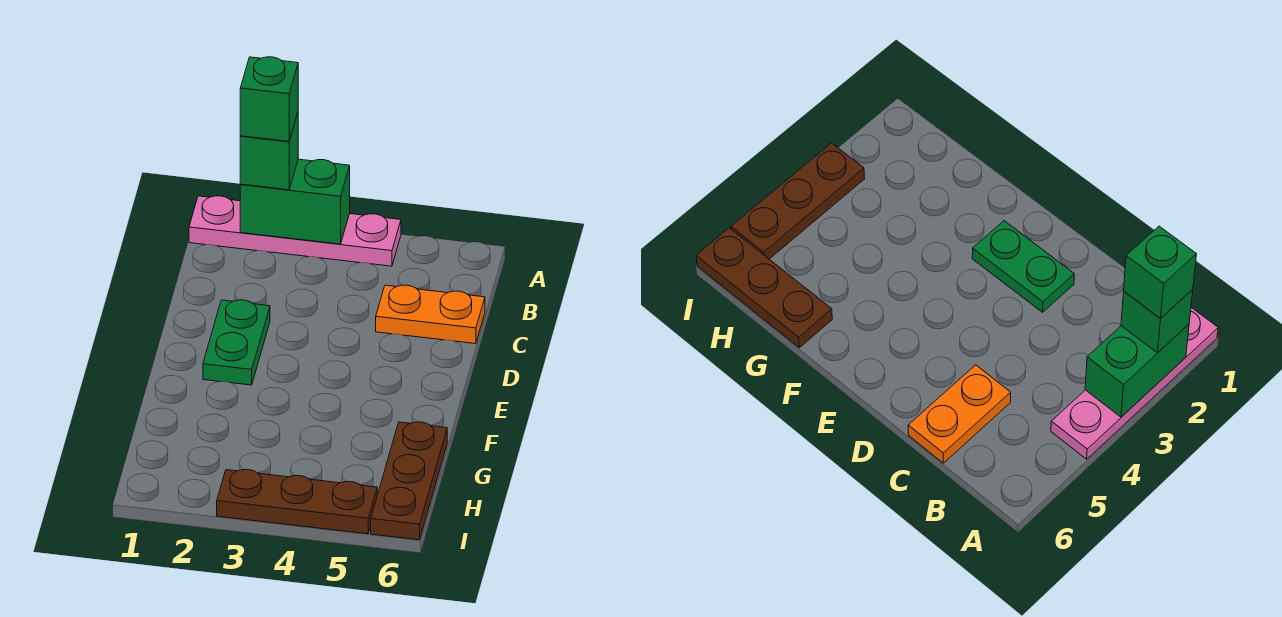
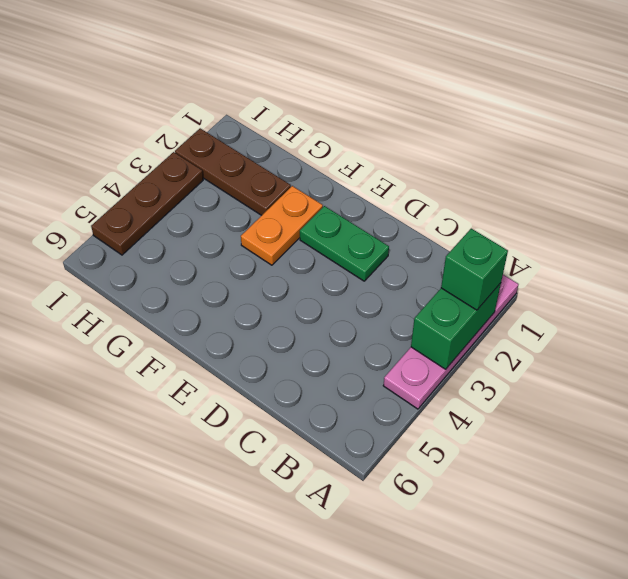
green brick A2 level 4 -> none
orange plate C5:C6 level 1 -> orange plate F2:F3 level 1
brown plate G6:I6 level 1 -> brown plate G2:I2 level 1

